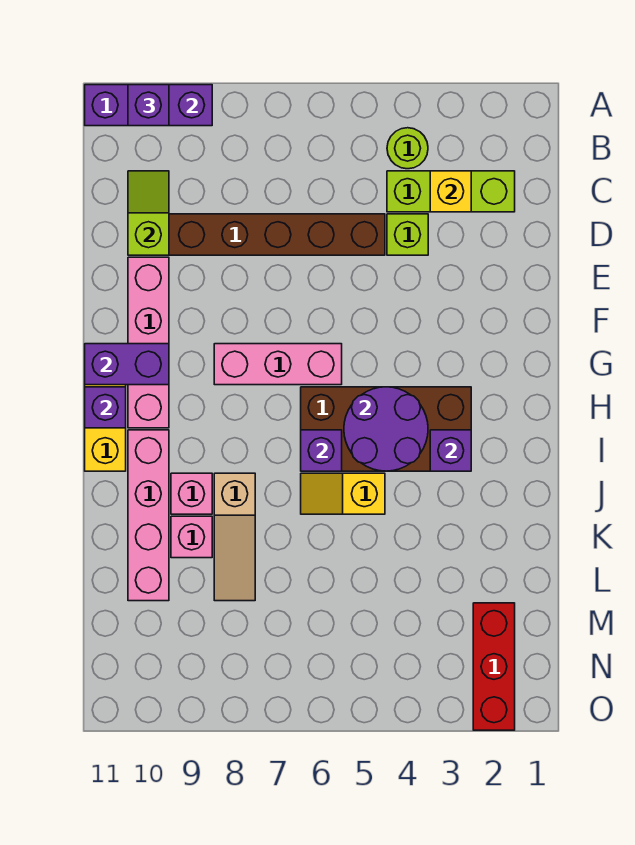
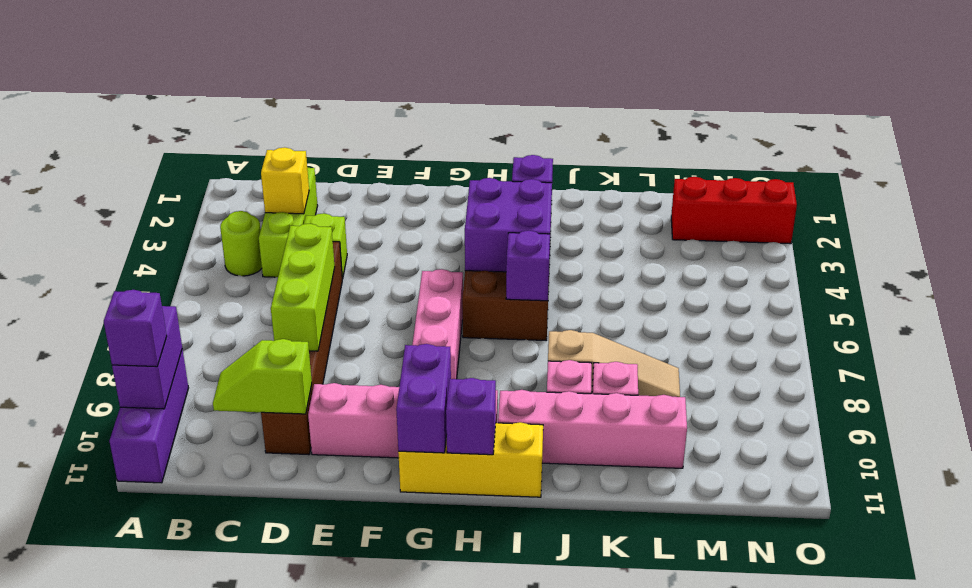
none -> lime brick D6:D8 level 2
purple round brick H4:I5 level 2 -> purple brick H4:I5 level 2
yellow slope J5:J6 level 1 top 5 -> none

